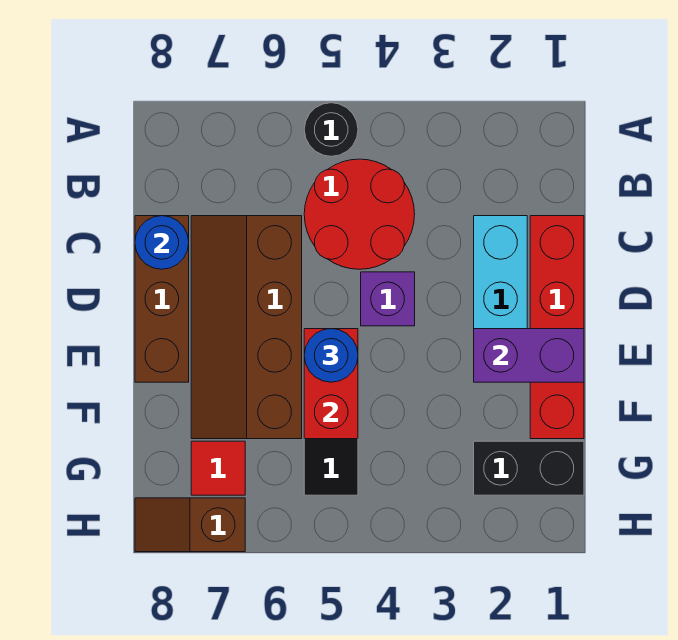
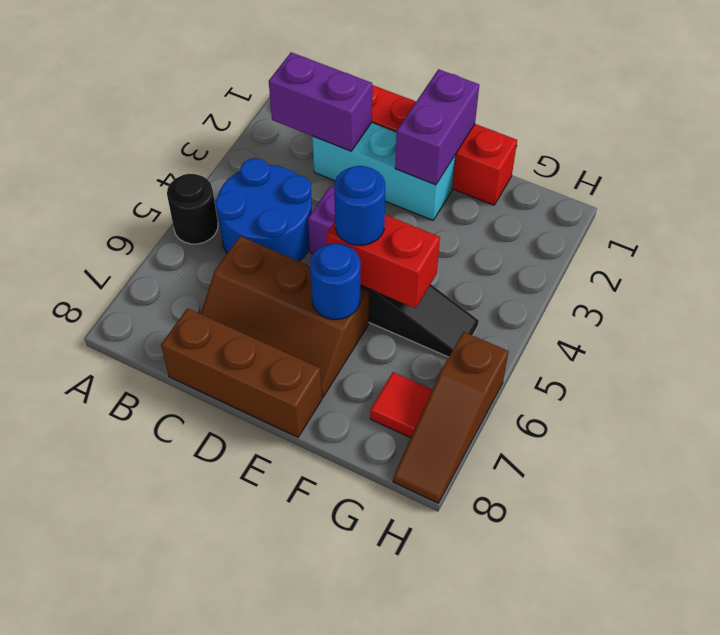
none -> purple brick B2:C2 level 2
red round brick B4:C5 level 1 -> blue round brick B4:C5 level 1
brown slope C6:F7 level 1 top 6 -> brown slope C6:E7 level 1 top 6
blue round brick C8 level 2 -> blue round brick E6 level 2
black brick G1:G2 level 1 -> none
brown slope H7:H8 level 1 top 7 -> brown slope H6:H8 level 1 top 6

